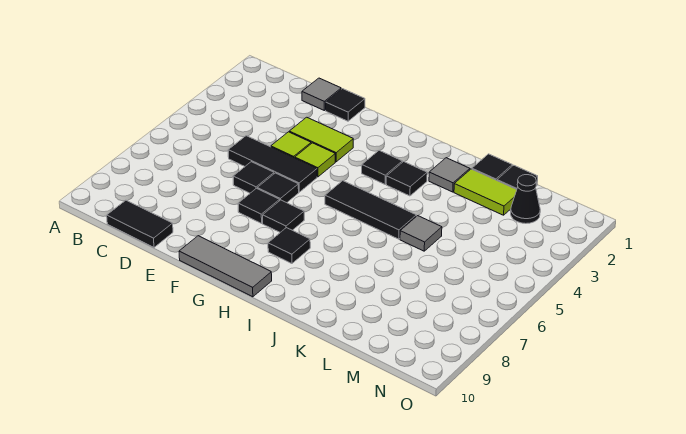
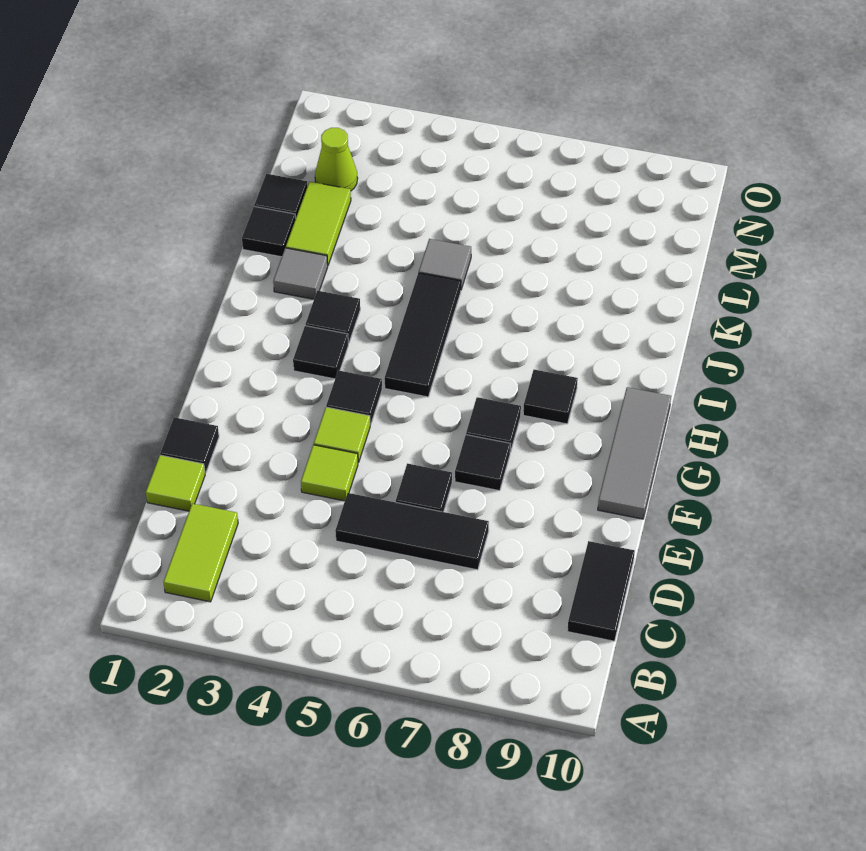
grey tile D1 level 1 -> lime tile D1 level 1
black tile D5:F5 level 1 -> black tile D5:D7 level 1
lime tile E3:F3 level 1 -> lime tile B2:C2 level 1
black tile F6 level 1 -> black tile G4 level 1
black cone M2 level 1 -> lime cone M2 level 1

